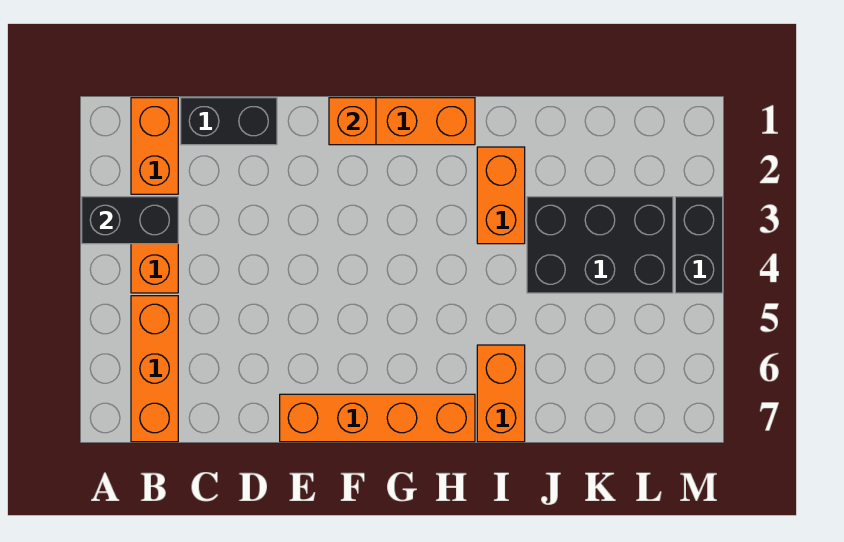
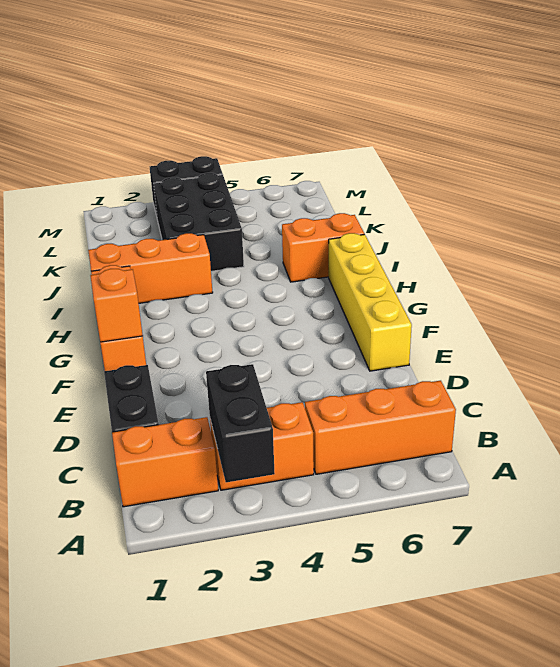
orange brick E7:H7 level 1 -> yellow brick E7:H7 level 1
orange brick I2:I3 level 1 -> orange brick I1:I3 level 1

